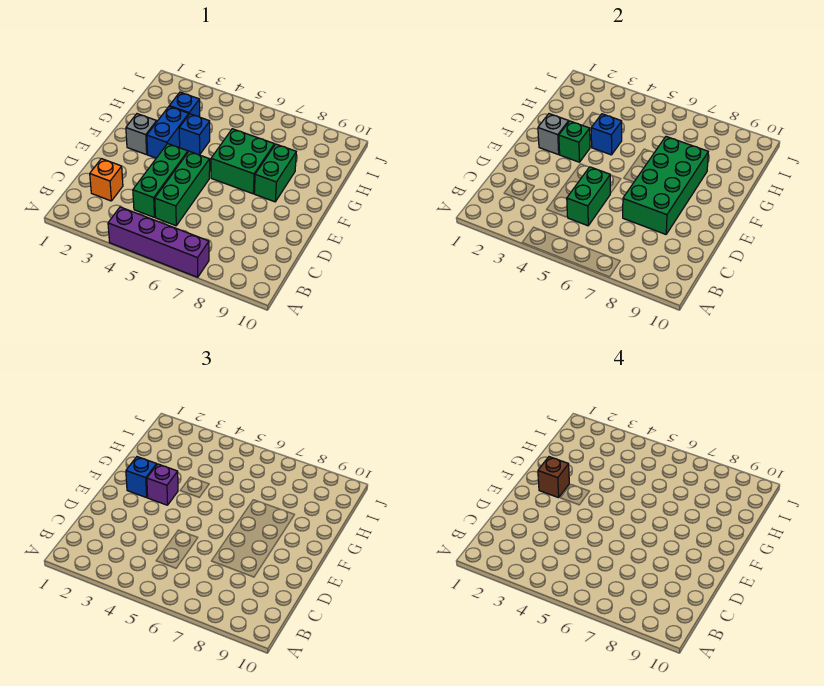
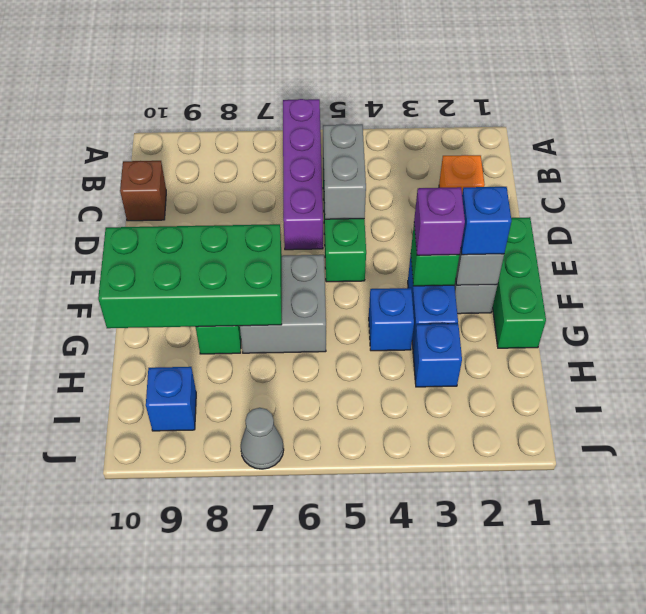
purple brick A4:A7 level 1 -> purple brick A6:D6 level 1
green brick C4:E4 level 1 -> green brick E1:G1 level 1
green brick C5:D5 level 2 -> grey brick C5:D5 level 2
green brick D7:G8 level 2 -> green brick F7:G10 level 2
brown brick F2 level 4 -> brown brick C10 level 1
green brick F6:G7 level 1 -> grey brick F6:G7 level 1
blue brick G4 level 2 -> blue brick I9 level 1
none -> grey cone J7 level 1

